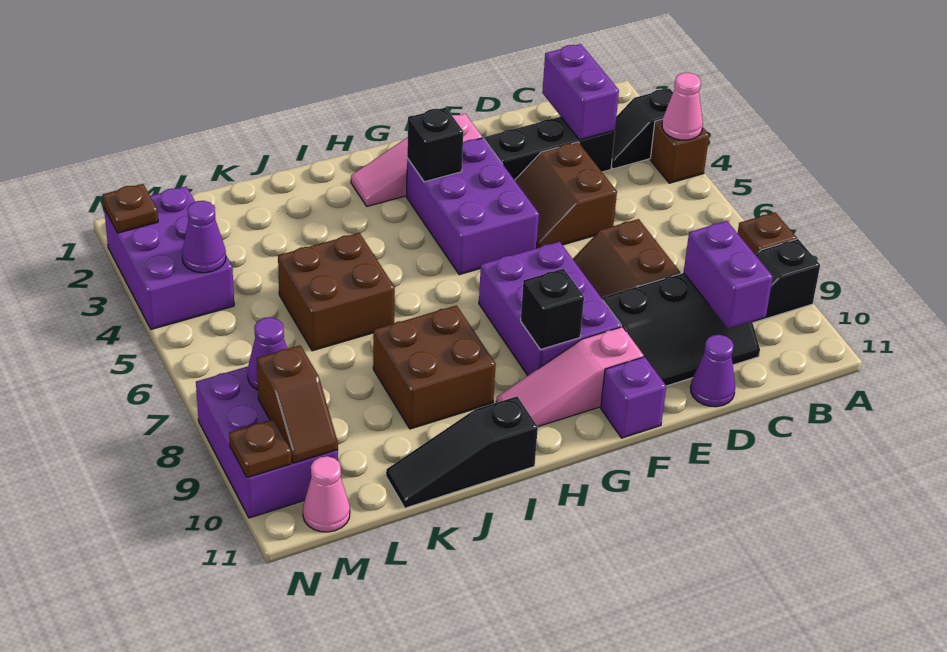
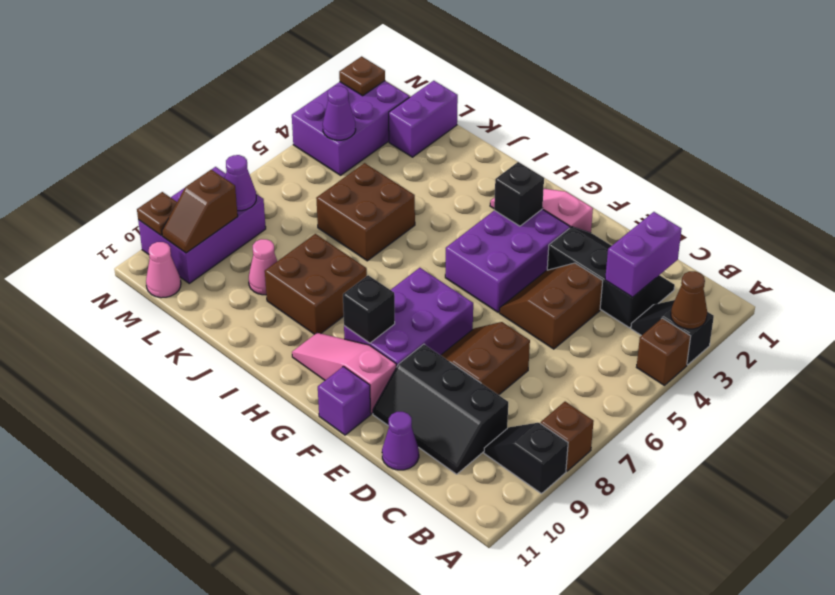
none -> brown cone A3 level 2
pink cone A4 level 2 -> pink cone K9 level 1
purple brick C9:C10 level 2 -> purple brick L1:L2 level 1
black slope I11:K11 level 1 top I -> none

